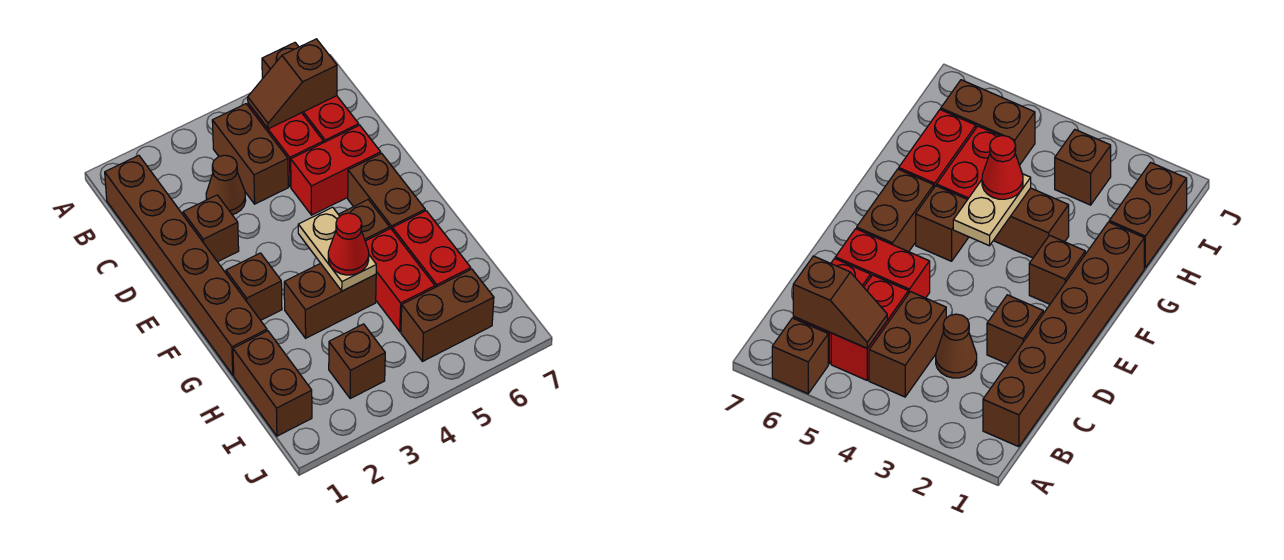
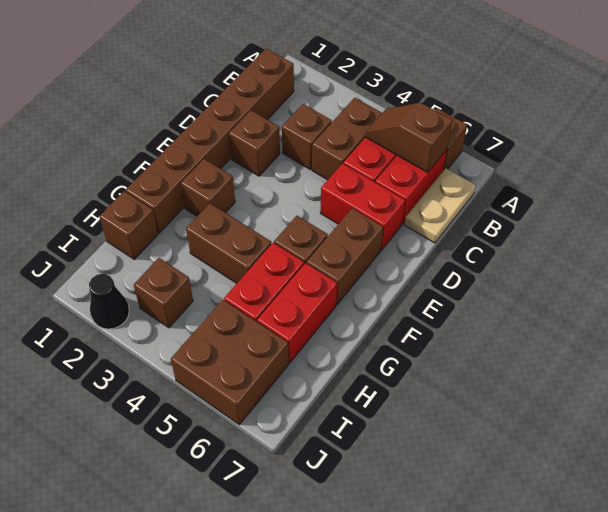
brown cone C3 level 1 -> brown brick C3 level 1
tan plate F4:G4 level 2 -> tan plate B7:C7 level 1
red cone G4 level 3 -> none
brown brick H1:I1 level 1 -> brown brick H1 level 1
brown brick I5:I6 level 1 -> brown brick I5:J6 level 1
none -> black cone J2 level 1

